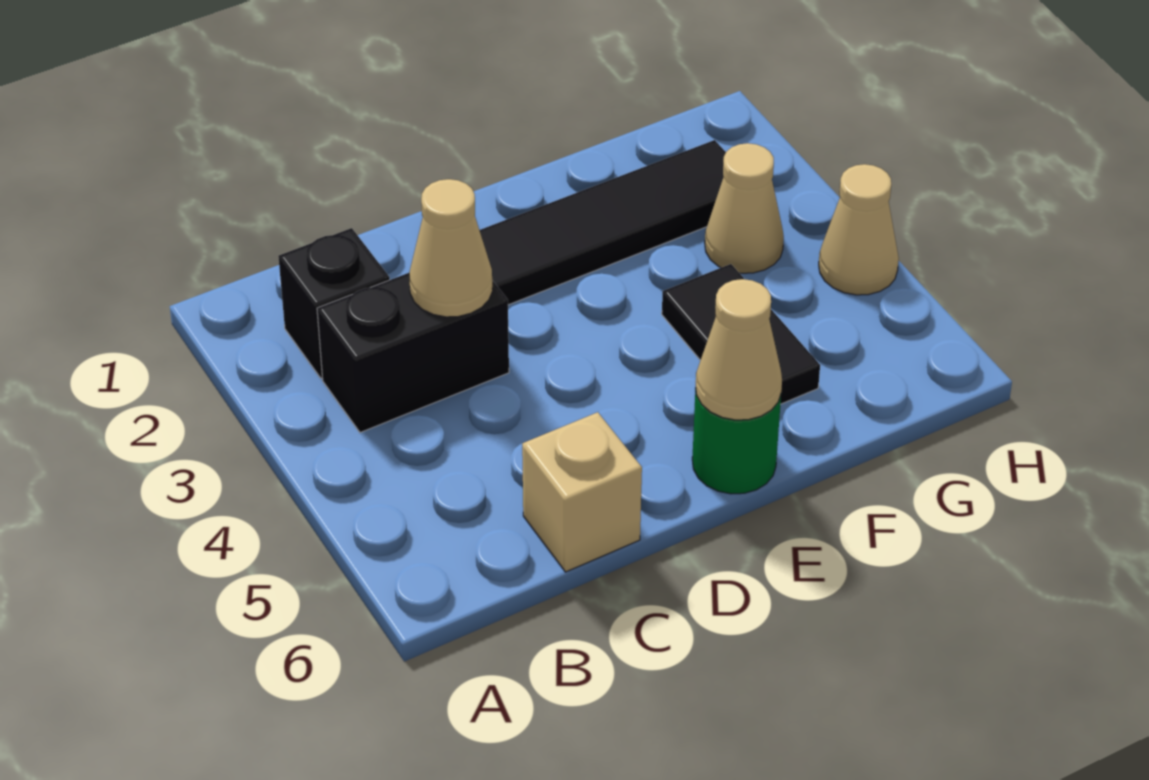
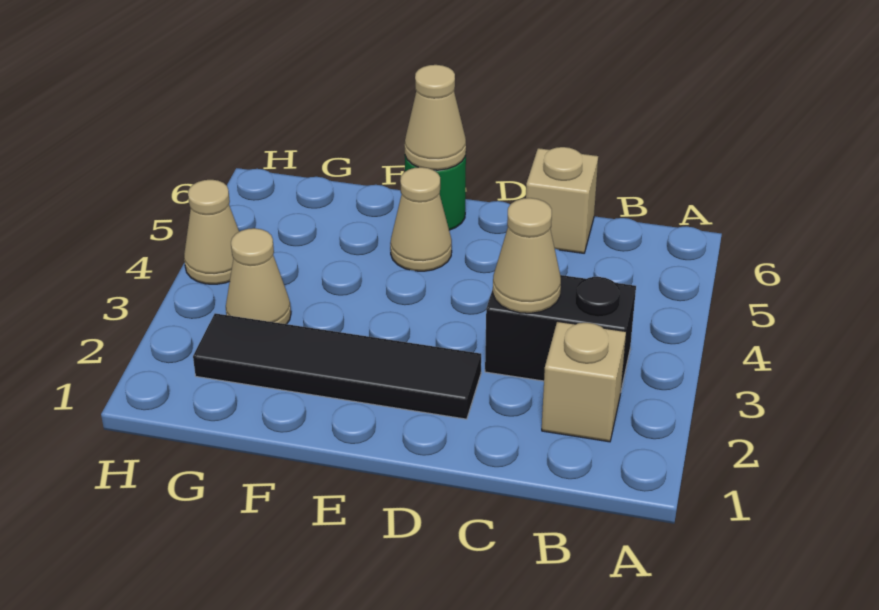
black brick B2 level 1 -> tan brick B2 level 1
none -> tan cone E5 level 1
black tile F4:F5 level 1 -> none

